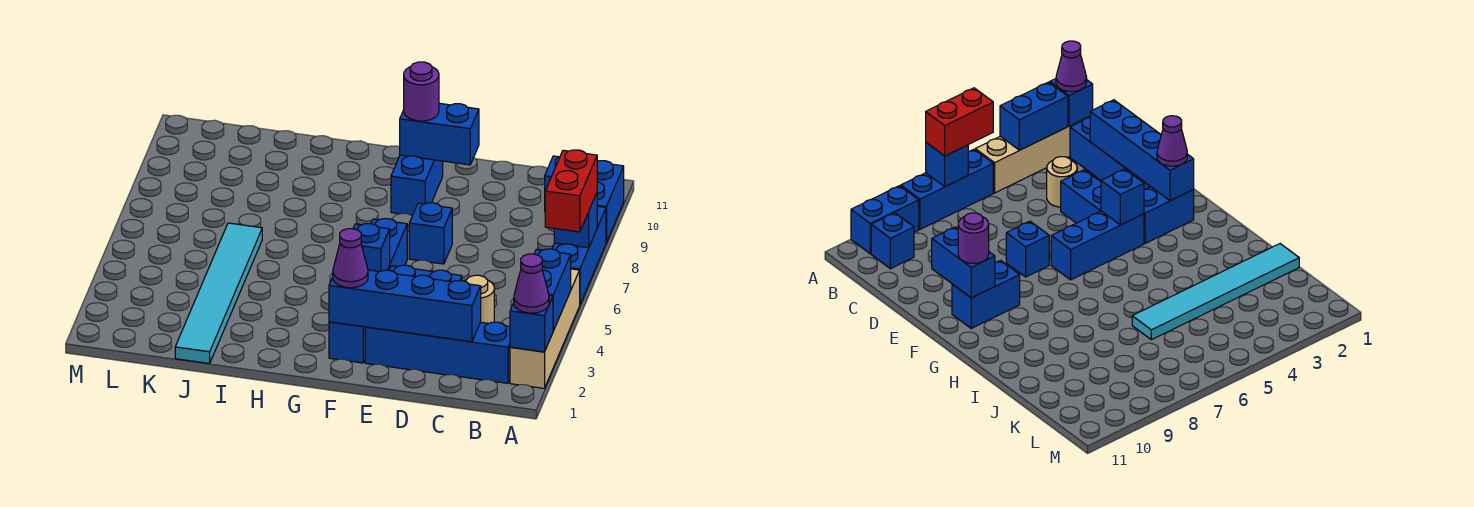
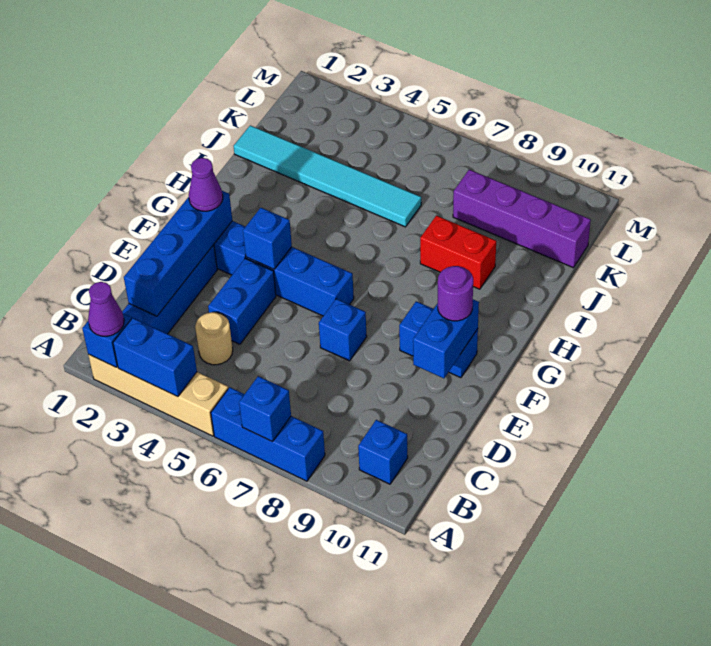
red brick A6:A7 level 3 -> red brick I8:I9 level 1
blue brick A9:A10 level 1 -> none
none -> purple brick K8:K11 level 1

